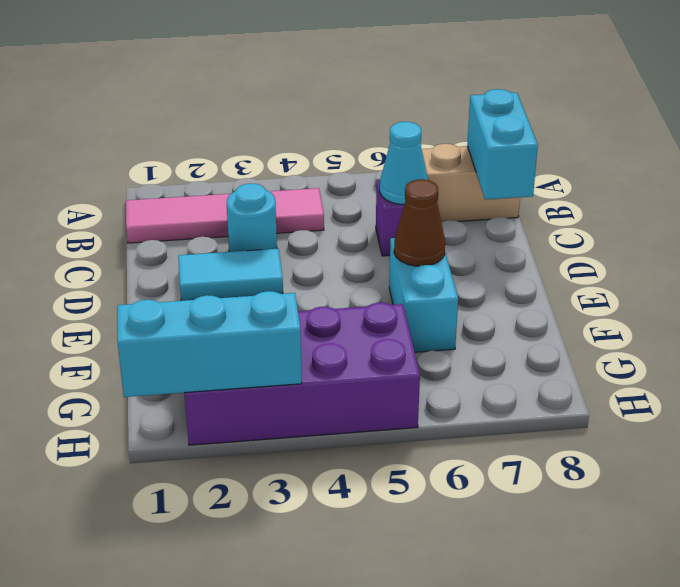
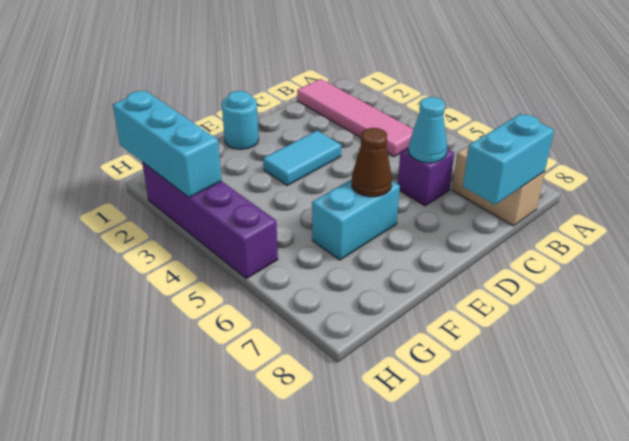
cyan round brick C3 level 1 -> cyan round brick E1 level 1
cyan tile D2:D3 level 1 -> cyan tile D3:E3 level 1
purple brick G2:H5 level 1 -> purple brick H2:H5 level 1

